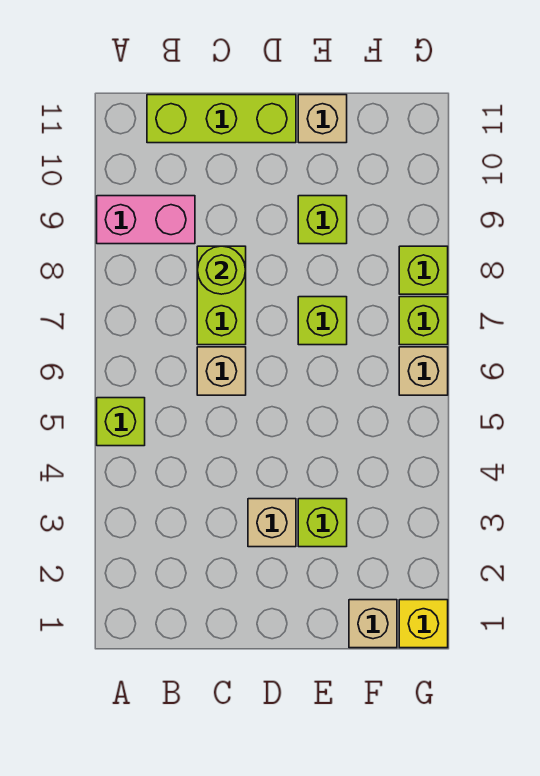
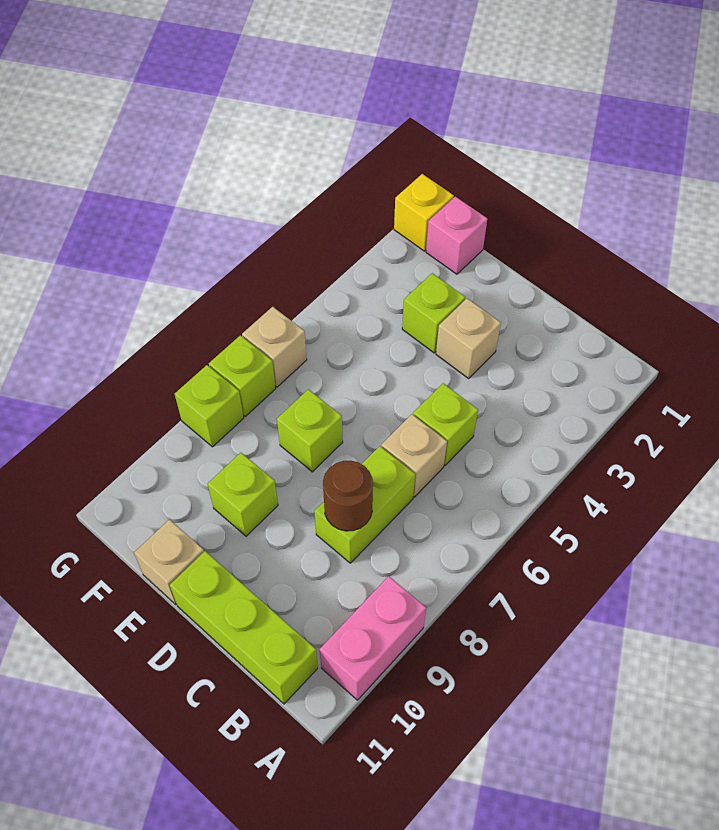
lime brick A5 level 1 -> lime brick C5 level 1
pink brick A9:B9 level 1 -> pink brick A9:A10 level 1
lime round brick C8 level 2 -> brown round brick C8 level 2
tan brick F1 level 1 -> pink brick F1 level 1

